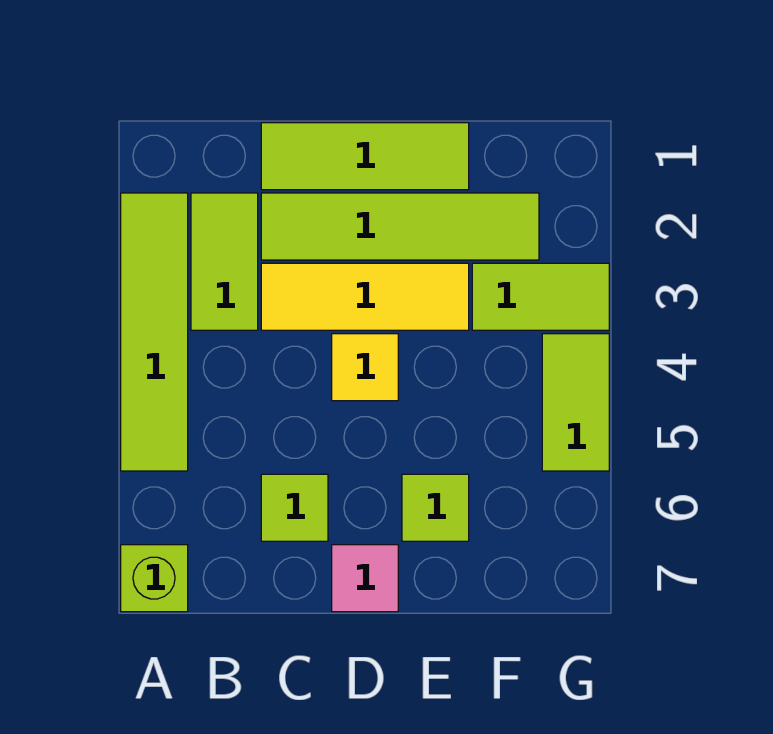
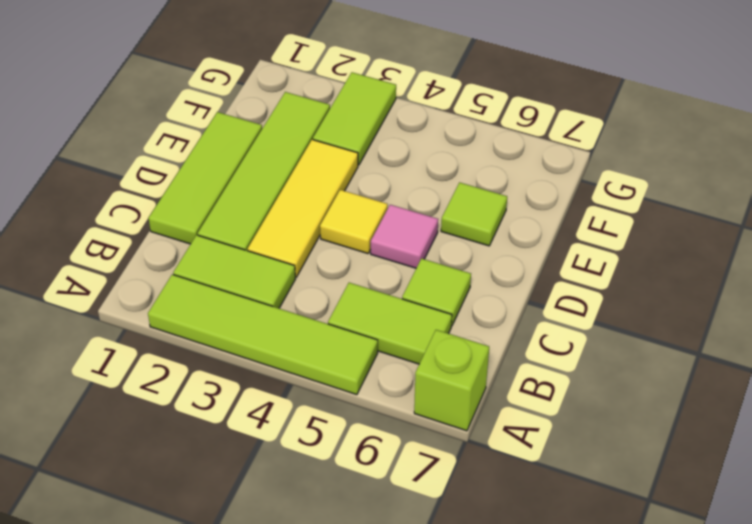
pink tile D7 level 1 -> pink tile D5 level 1
lime tile G4:G5 level 1 -> lime tile B5:B6 level 1

